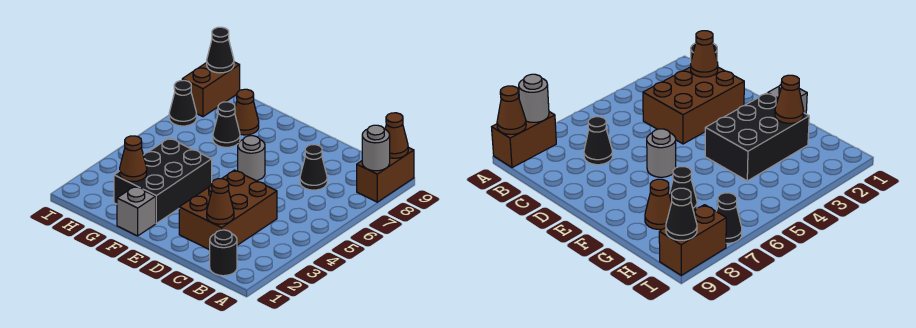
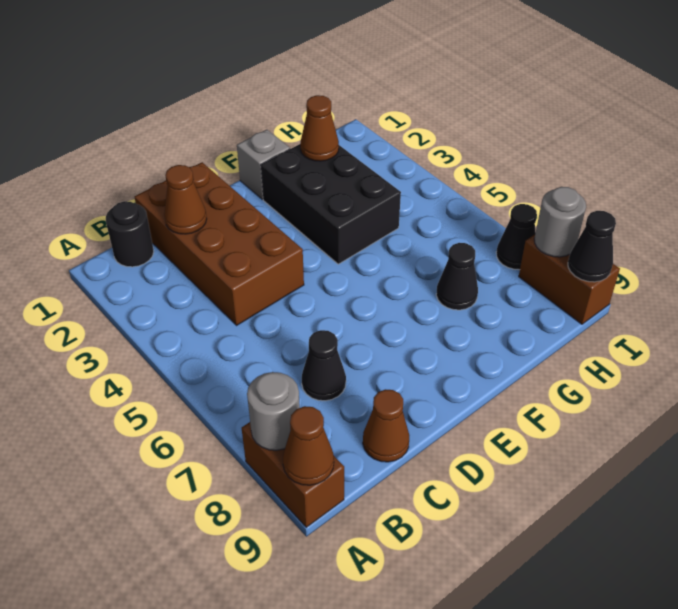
brown brick C2:D4 level 1 -> brown brick C1:D4 level 1
grey round brick E6 level 1 -> grey round brick I8 level 2
brown cone G8 level 1 -> brown cone C9 level 1

